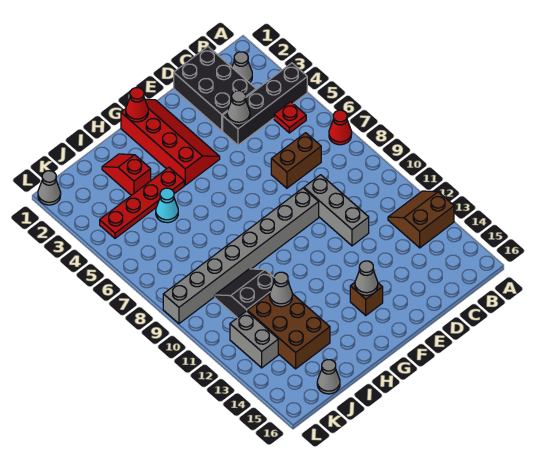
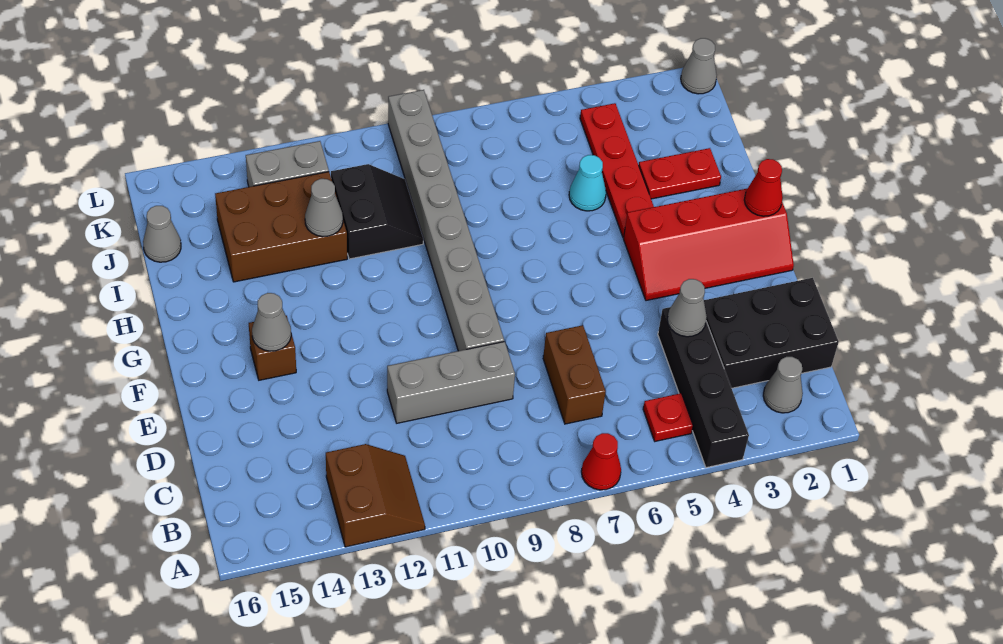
red slope I2:I3 level 1 top 3 -> red plate I2:I3 level 1

